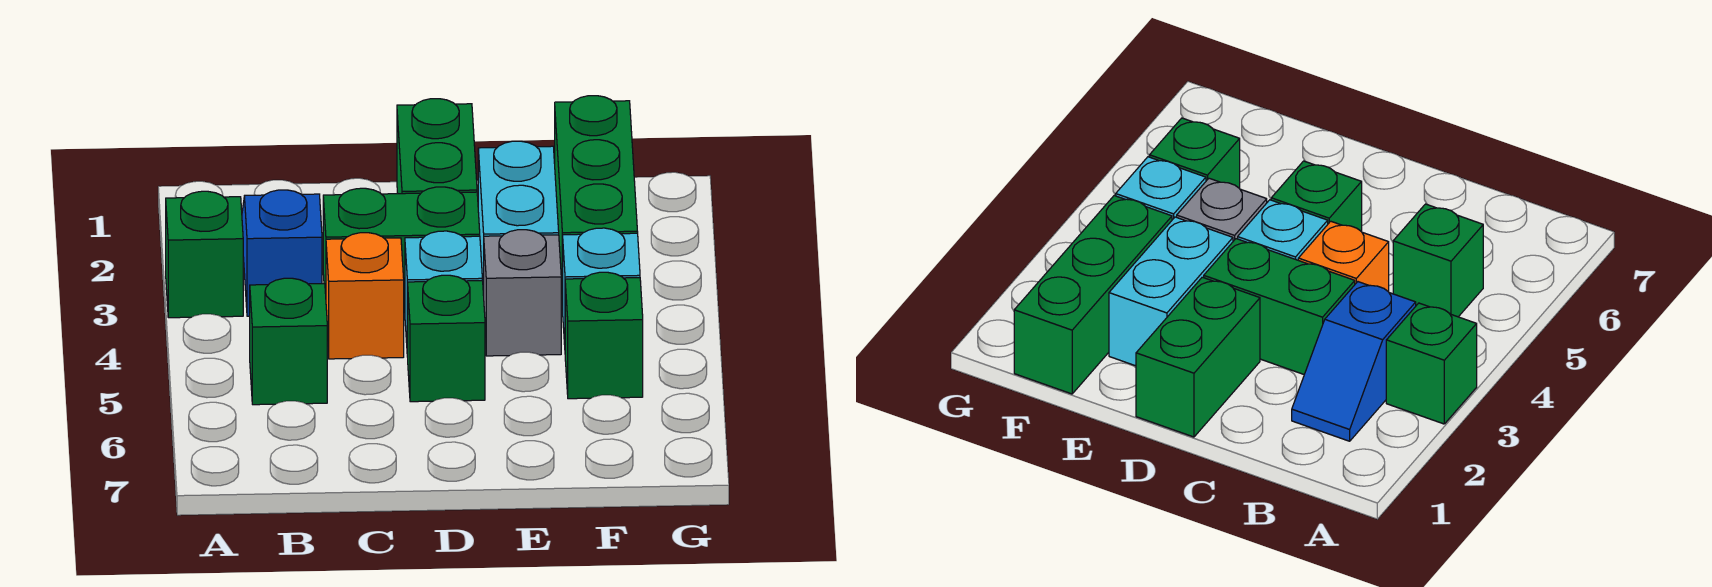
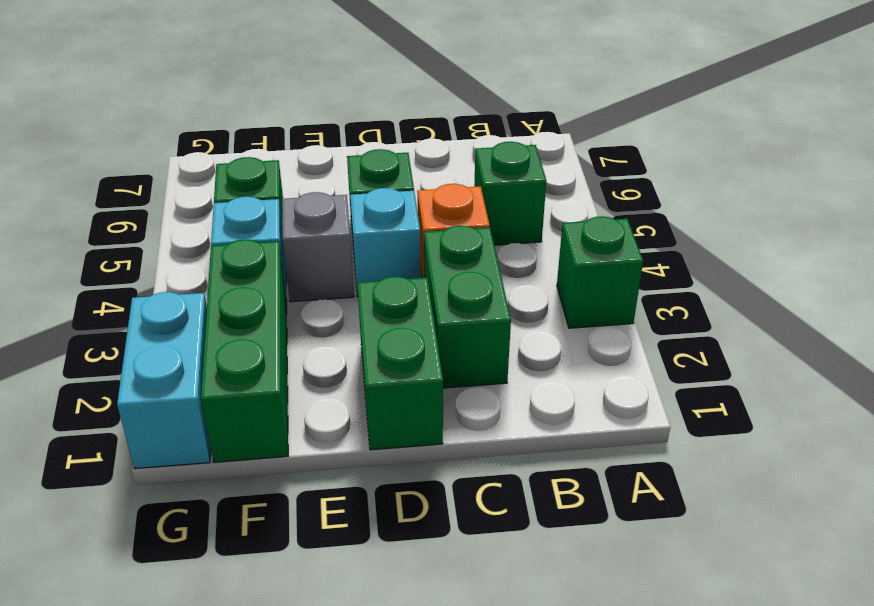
blue slope B2:B3 level 1 top 3 -> none
green brick C3:D3 level 1 -> green brick C2:C3 level 1
cyan brick E2:E3 level 1 -> cyan brick G1:G2 level 1

